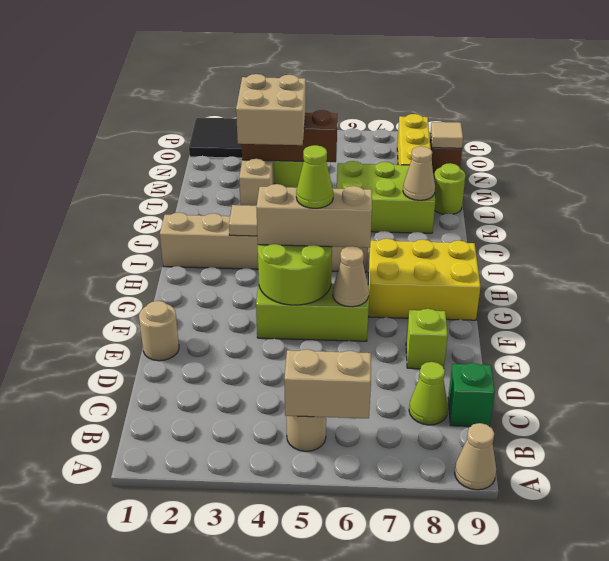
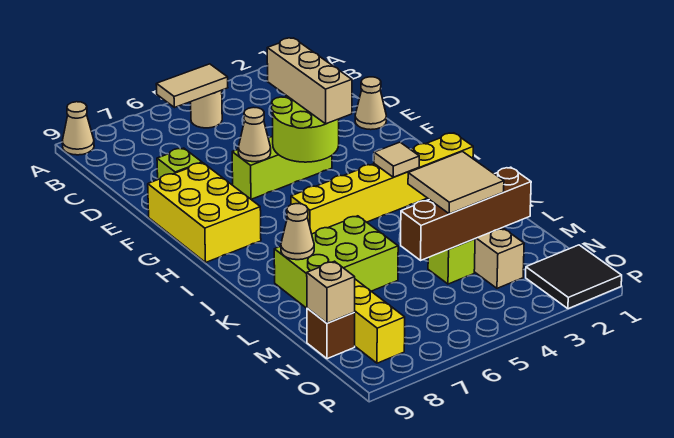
tan brick B5:B6 level 2 -> tan tile B5:B6 level 2
lime cone C8 level 1 -> none
green brick C9 level 1 -> none
tan round brick E1 level 1 -> tan cone E1 level 1
tan brick G4:G6 level 3 -> tan brick E4:G4 level 3
lime cone G5 level 4 -> none
yellow brick G7:H9 level 1 -> yellow brick F8:H9 level 1
tan brick I1:I6 level 1 -> yellow brick I1:I6 level 1
tan brick L3:M4 level 3 -> tan tile L3:M4 level 3
lime round brick L9 level 1 -> none
brown brick M3:M5 level 2 -> brown brick M2:M5 level 2
tan tile N9 level 2 -> tan brick N9 level 2

